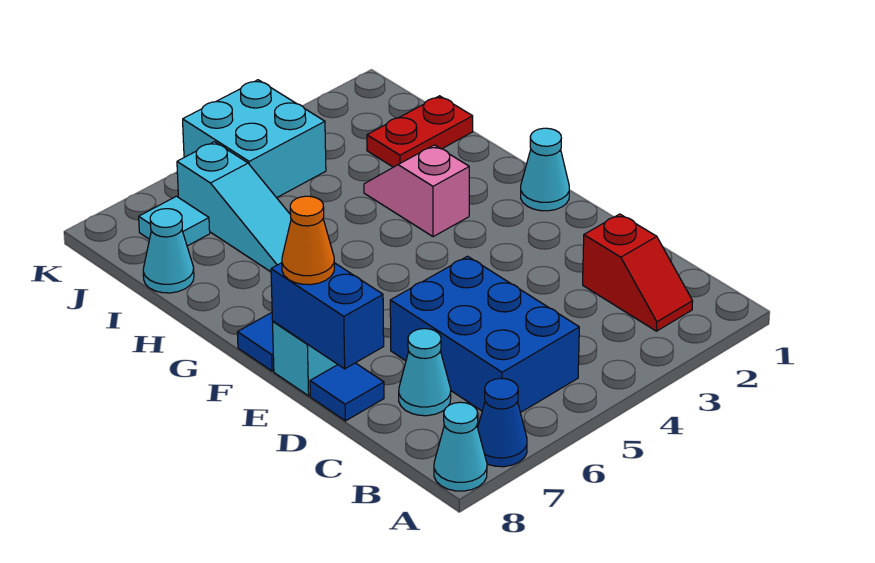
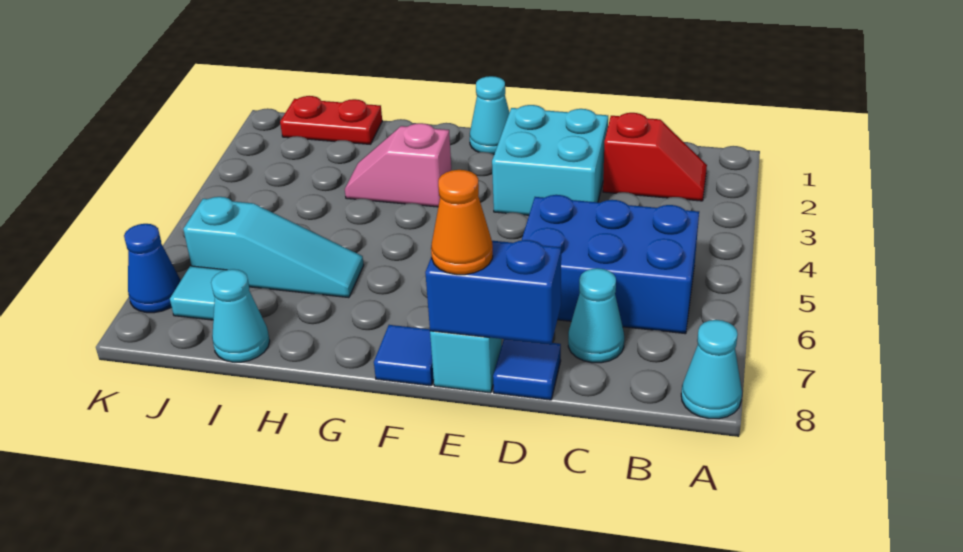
blue cone A7 level 1 -> blue cone K7 level 1
red plate I1:I2 level 1 -> red plate I1:J1 level 1
cyan brick J4:K5 level 1 -> cyan brick D2:E3 level 1

